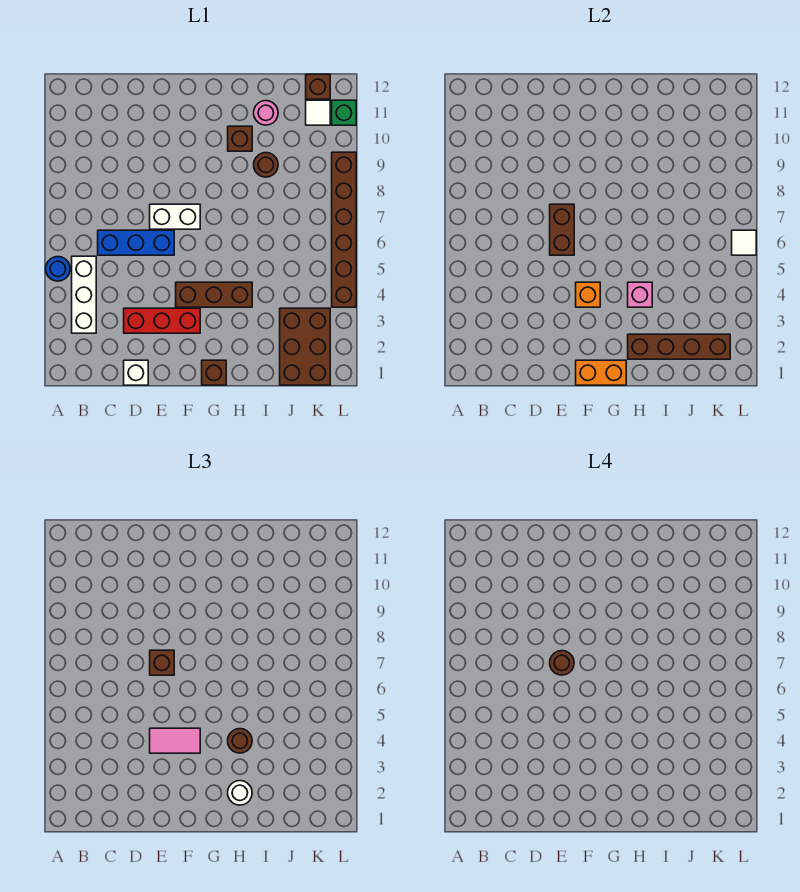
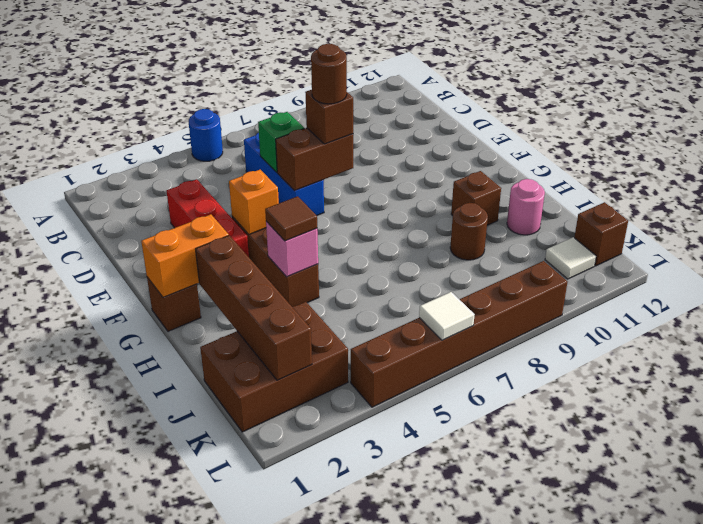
white brick B3:B5 level 1 -> none
white brick D1 level 1 -> none
pink tile E4:F4 level 3 -> none
white brick E7:F7 level 1 -> none
orange brick F1:G1 level 2 -> orange brick G1:G2 level 2
white round brick H2 level 3 -> none
brown round brick H4 level 3 -> brown tile H4 level 3
green brick L11 level 1 -> green brick D6 level 2

